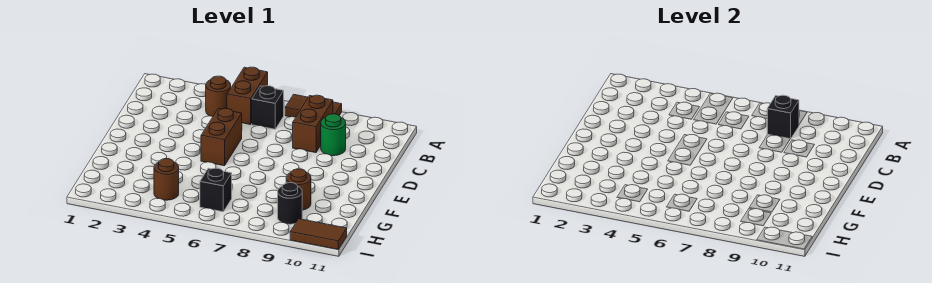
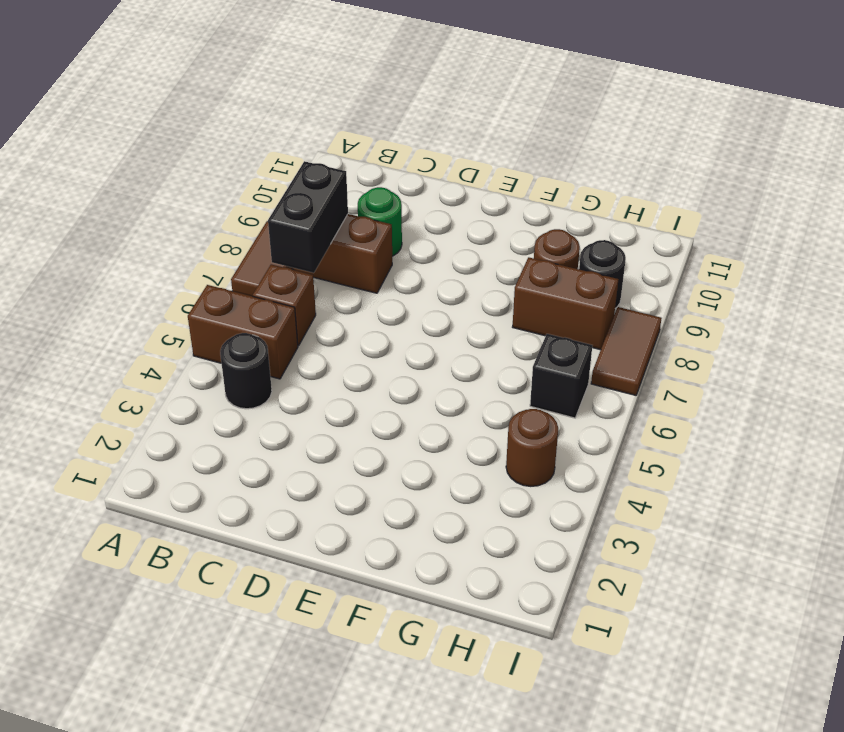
brown round brick B4 level 1 -> black round brick B4 level 1
black brick B6 level 1 -> brown brick B6 level 1
black brick B8 level 2 -> black brick B7:B8 level 2
brown brick D5:E5 level 1 -> brown brick G8:H8 level 1
brown tile I10:I11 level 1 -> brown tile I7:I8 level 1

